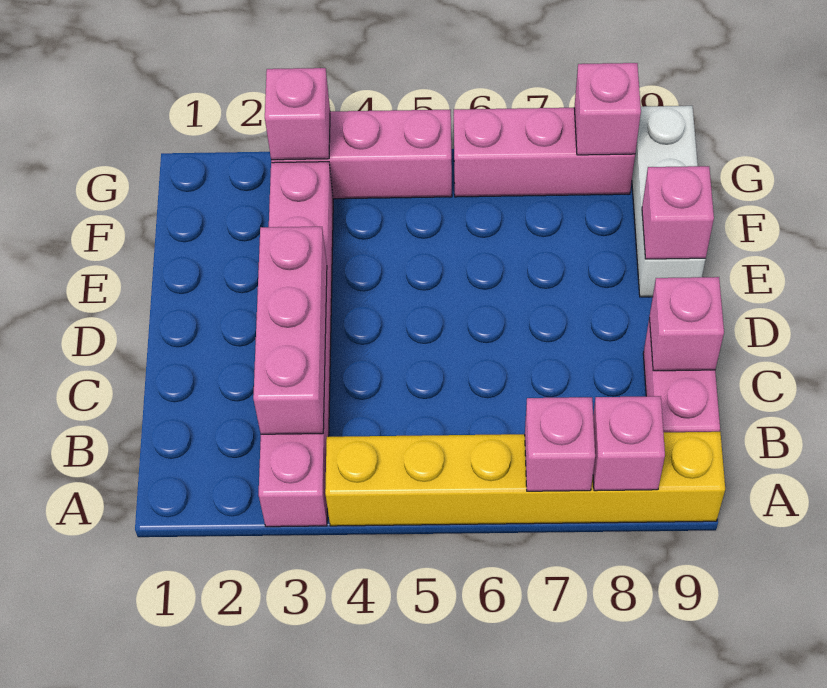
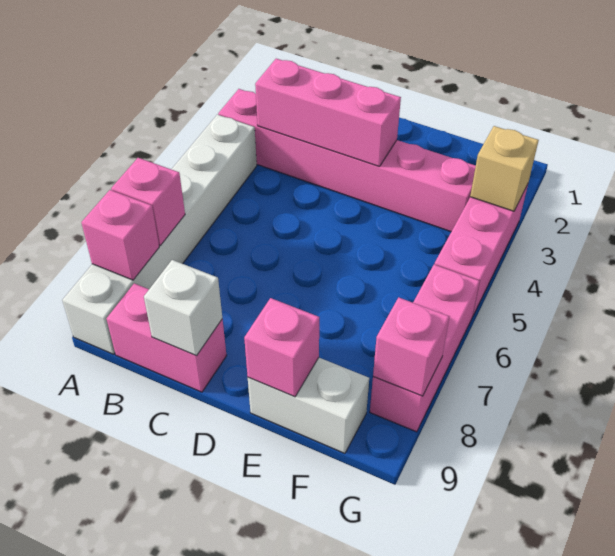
yellow brick A4:A9 level 1 -> white brick A4:A9 level 1
pink brick C9 level 2 -> white brick C9 level 2
white brick E9:G9 level 1 -> white brick E9:F9 level 1
pink brick G3 level 2 -> tan brick G3 level 2

